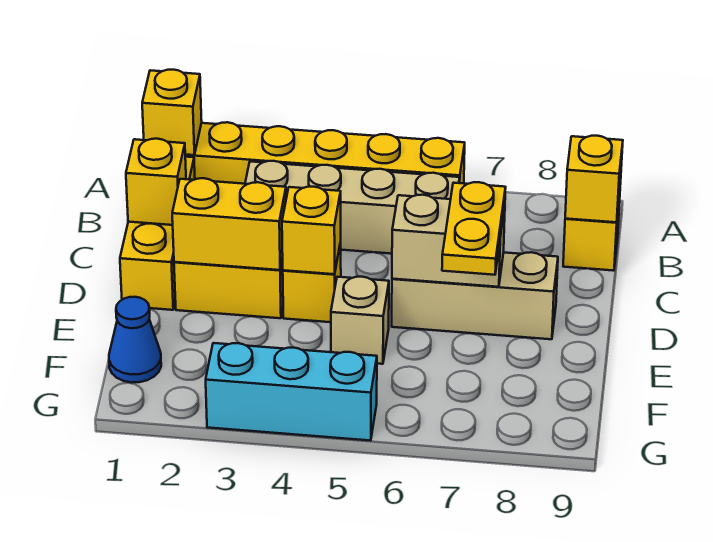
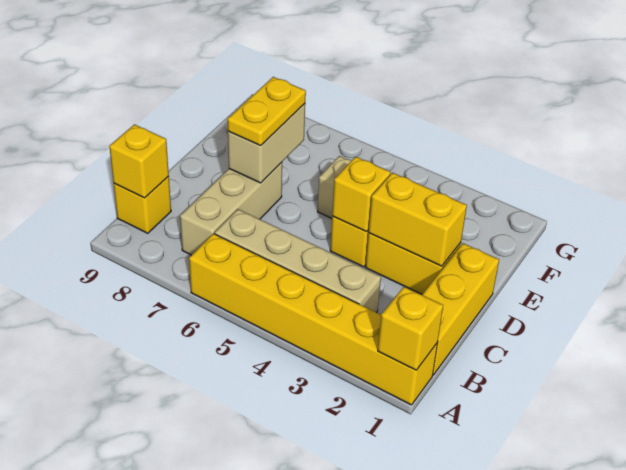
yellow brick C1 level 2 -> none
tan brick D6:D8 level 1 -> tan brick B7:D7 level 1
tan brick D6:D7 level 2 -> tan brick D7:E7 level 2
blue cone F1 level 1 -> none
cyan brick G3:G5 level 1 -> none

